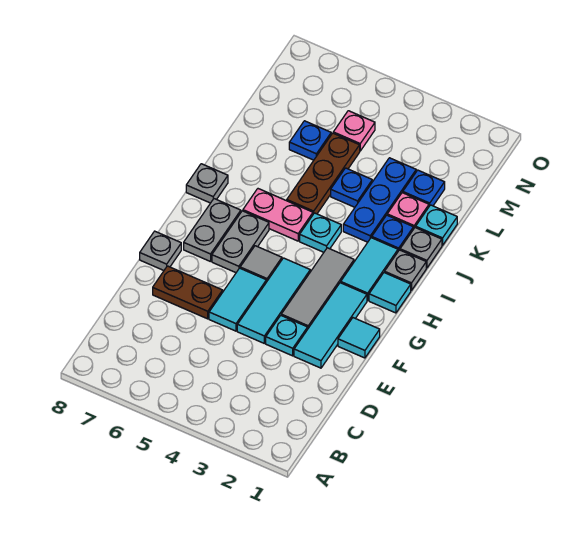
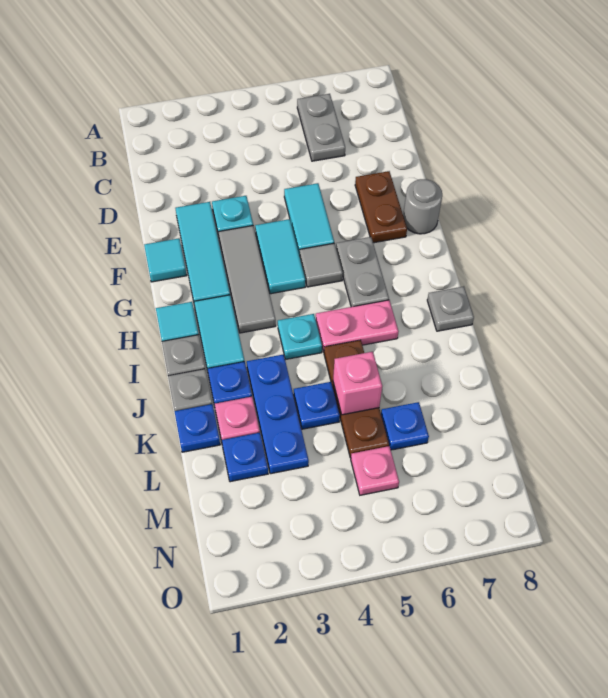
cyan tile E4:G4 level 1 -> cyan tile F4:G4 level 1
brown plate E6:E7 level 1 -> brown plate E7:F7 level 1
grey plate F8 level 1 -> grey round brick F8 level 1
grey plate G7:H7 level 1 -> grey plate B6:C6 level 1
cyan plate K1 level 1 -> blue plate K1 level 1
none -> pink brick K5 level 2

